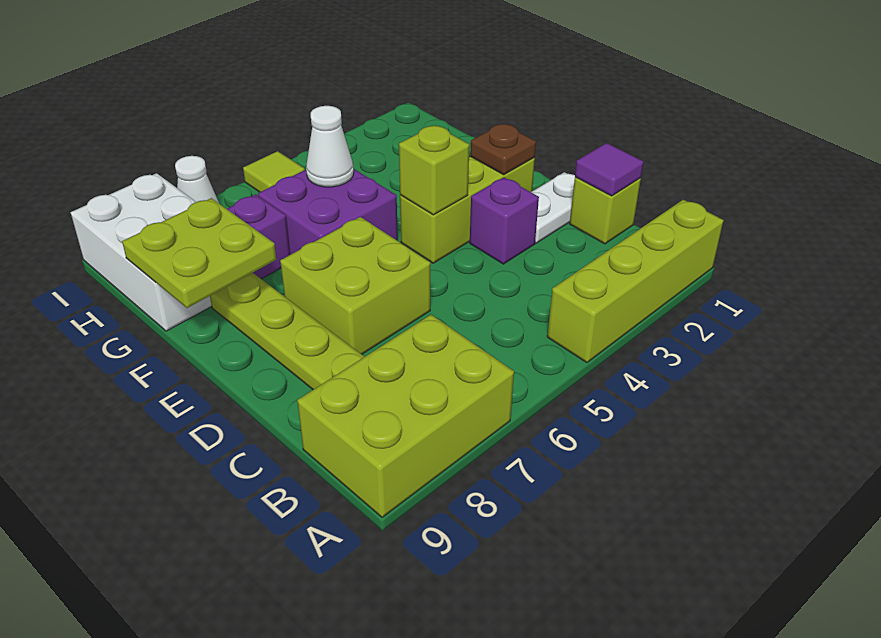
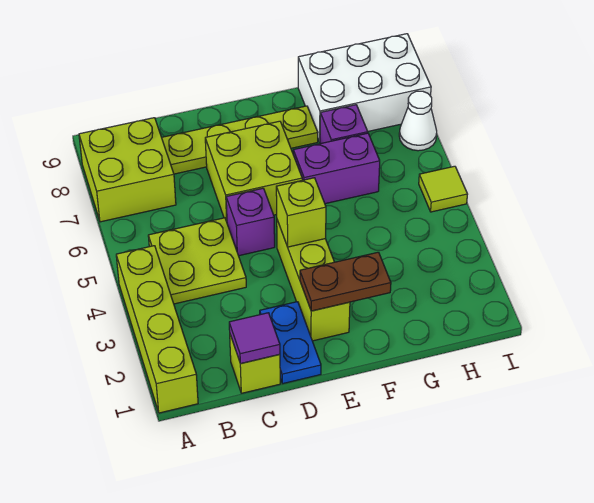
lime brick A7:B9 level 1 -> lime brick A7:B8 level 1
white plate D1:D2 level 1 -> blue plate D1:D2 level 1
purple brick D3 level 1 -> purple brick D5 level 1
brown plate E2 level 2 -> brown plate E2:F2 level 2
purple brick F5:G6 level 1 -> purple brick F6:G6 level 1
lime plate F8:G9 level 2 -> lime plate B4:C5 level 1
white cone G5 level 2 -> none

